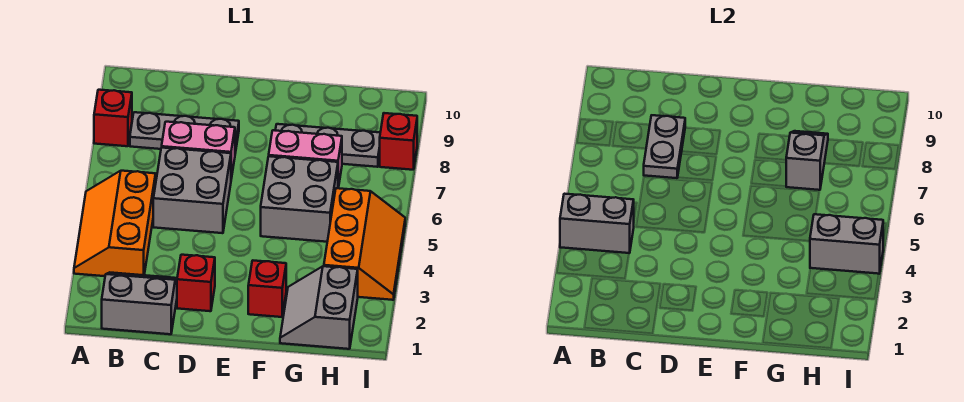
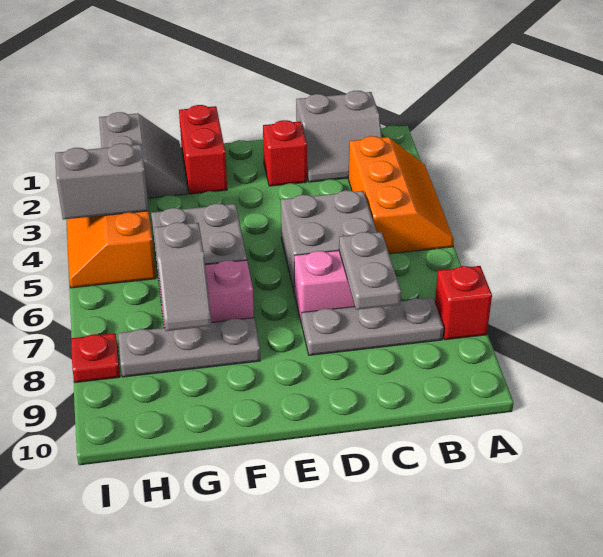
grey brick A4:B4 level 2 -> none
red brick F2 level 1 -> red brick F1:F2 level 1
red brick I8 level 1 -> red plate I8 level 1

